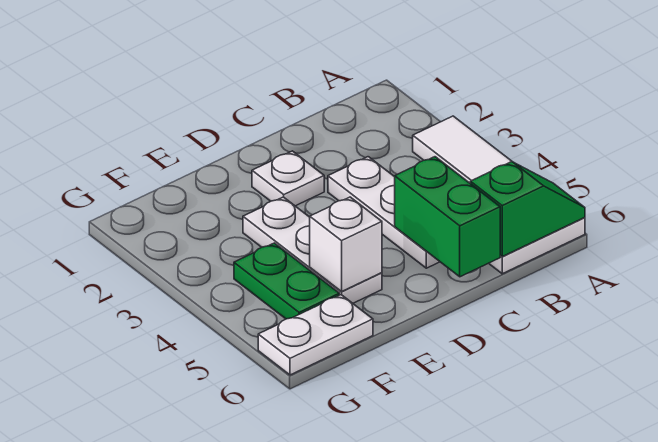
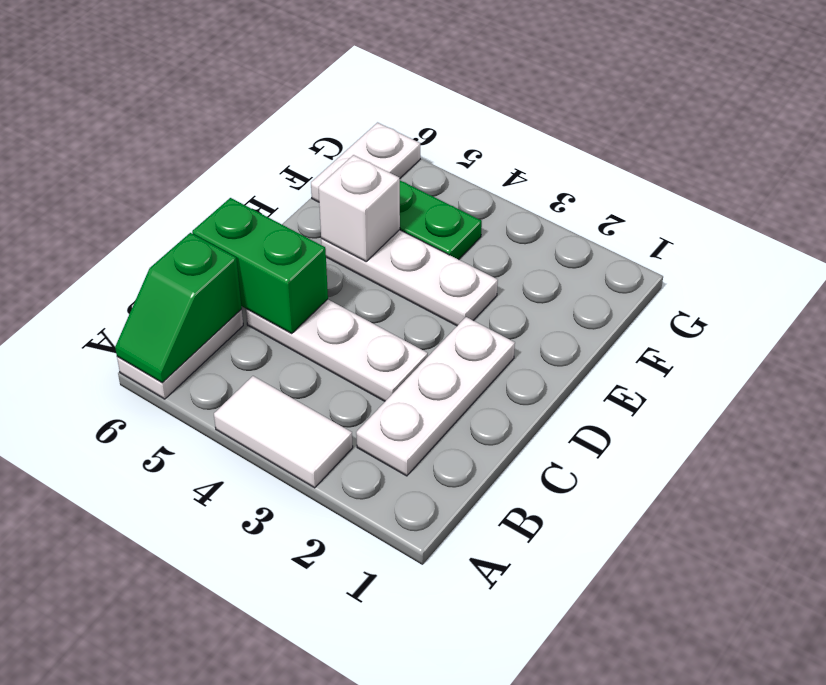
white plate D2 level 1 -> white plate B2:D2 level 1

